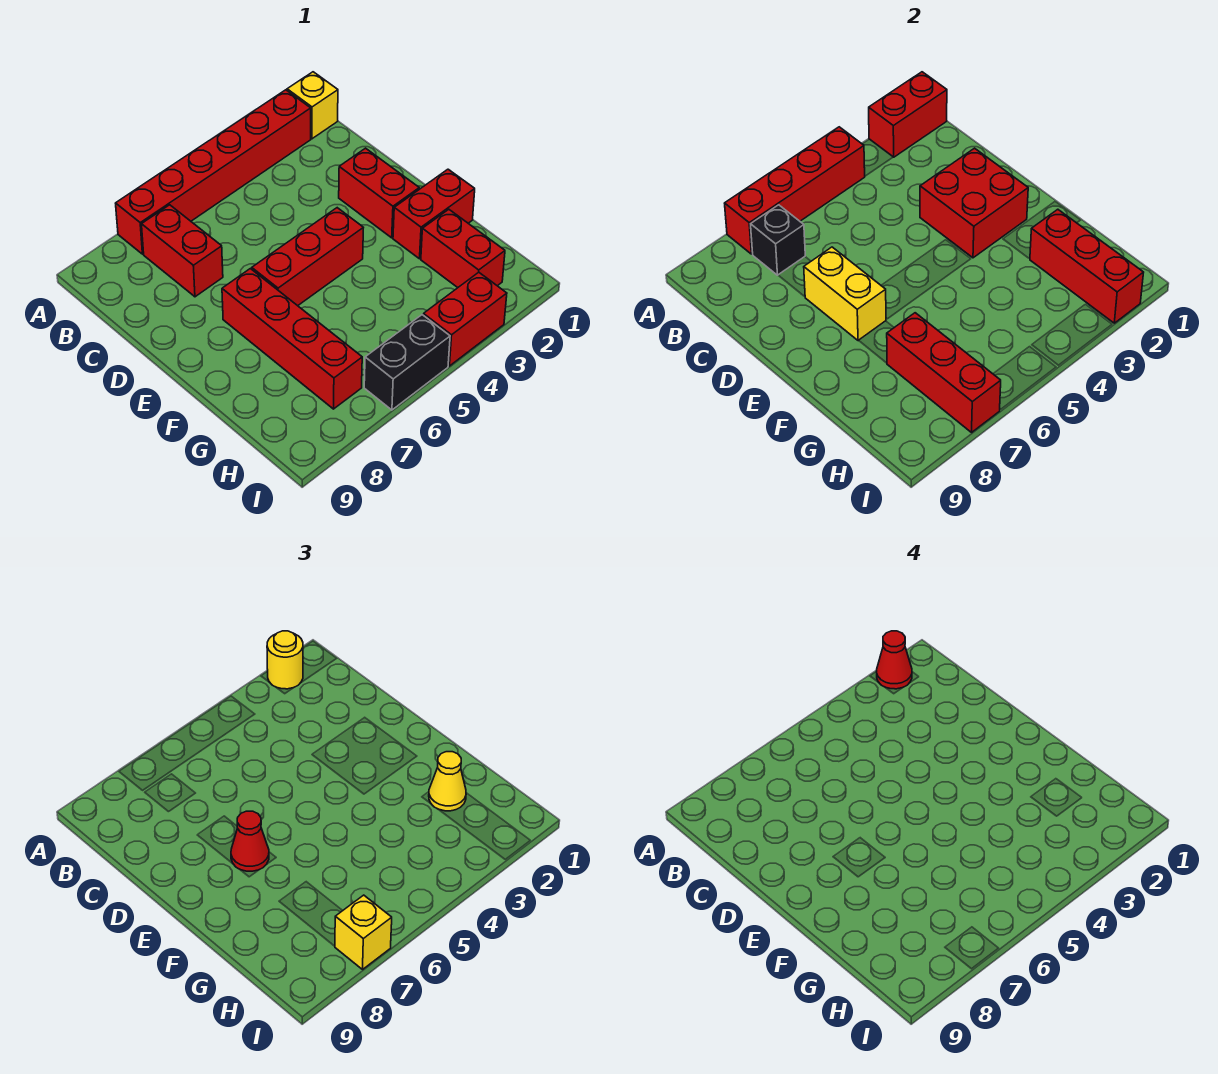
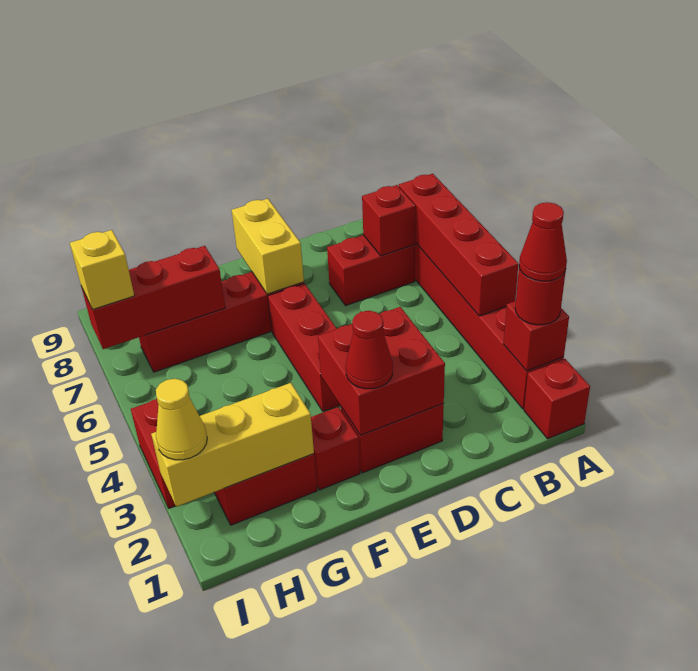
yellow brick A1 level 1 -> red brick A1 level 1
red brick A1:A2 level 2 -> red brick A2 level 2
yellow round brick A2 level 3 -> red round brick A2 level 3
black brick B7 level 2 -> red brick B7 level 2
yellow brick D7:E7 level 2 -> yellow brick E7:E8 level 2
red cone E7 level 3 -> red cone E2 level 3
red brick F1:F2 level 1 -> red brick F2 level 1
red brick G2:I2 level 2 -> yellow brick G2:I2 level 2
yellow cone G2 level 3 -> yellow cone I2 level 3
black brick I5:I6 level 1 -> none

